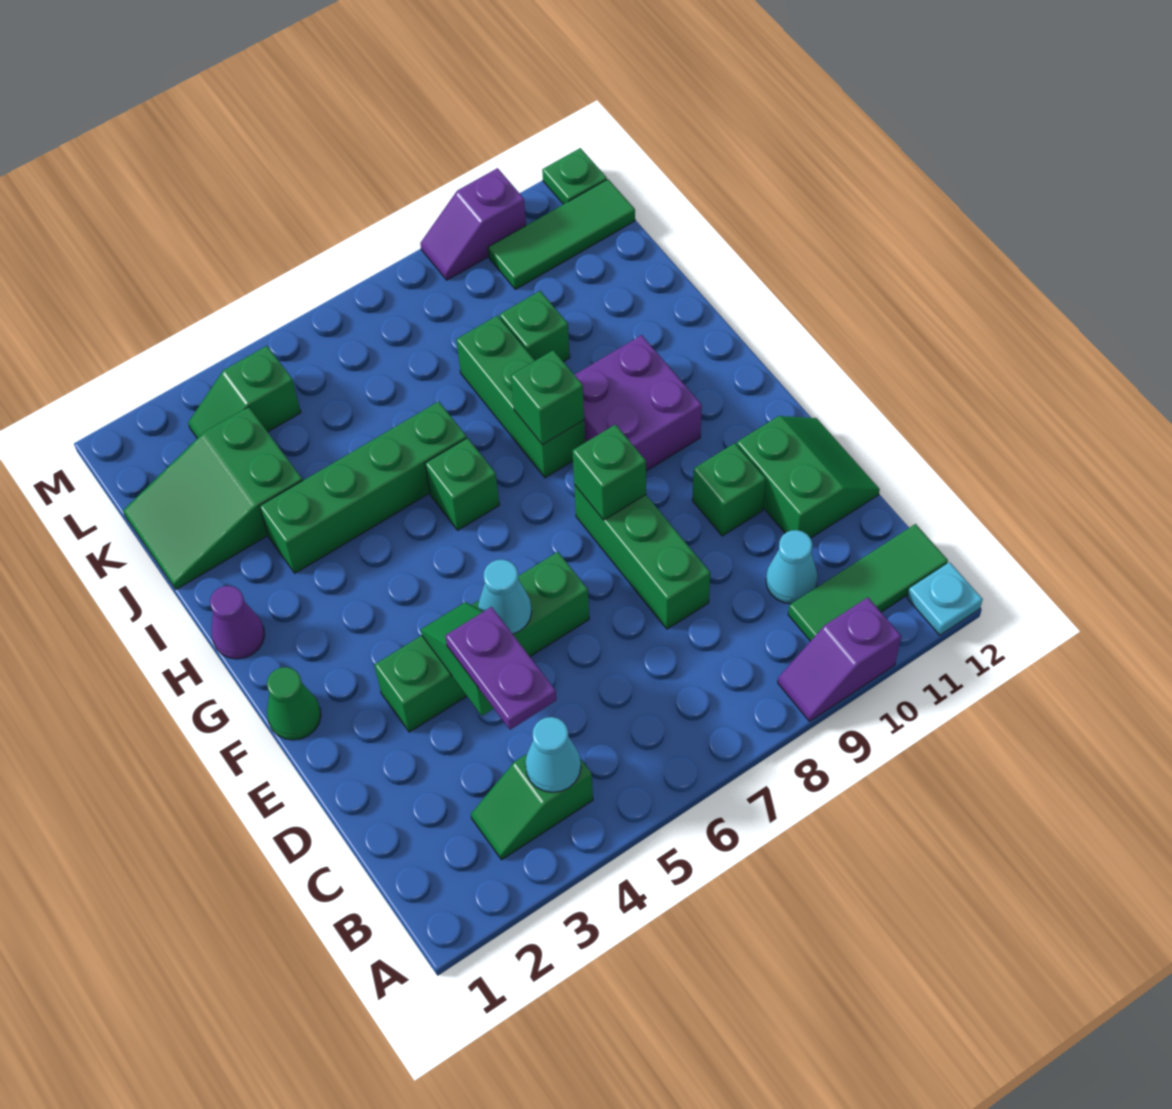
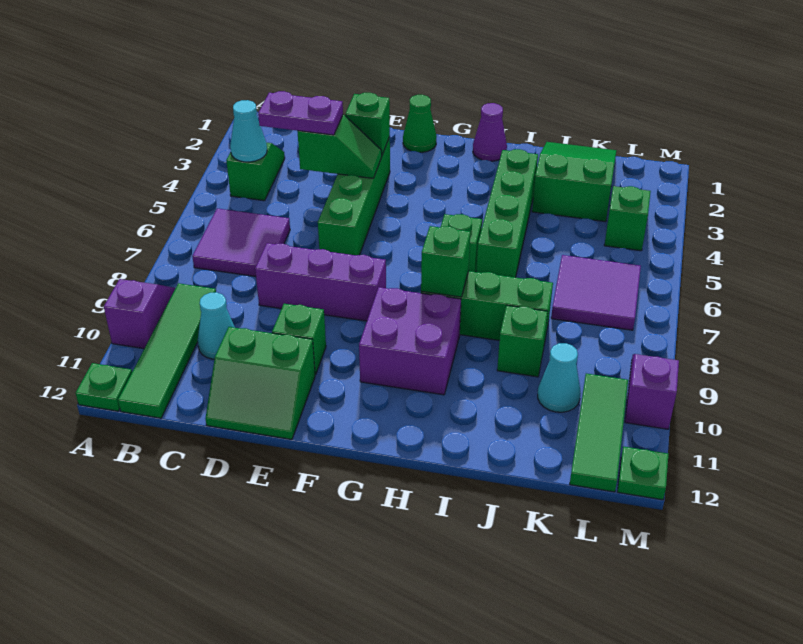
cyan plate A12 level 1 -> green plate A12 level 1
none -> purple tile B6:C7 level 1
green tile B10:B12 level 1 -> green tile B9:B12 level 1
green brick D8:F8 level 1 -> purple brick D8:F8 level 1
cyan cone E5 level 2 -> cyan cone K10 level 1
green brick F8 level 2 -> green brick E3 level 2
none -> purple tile K6:L7 level 1

